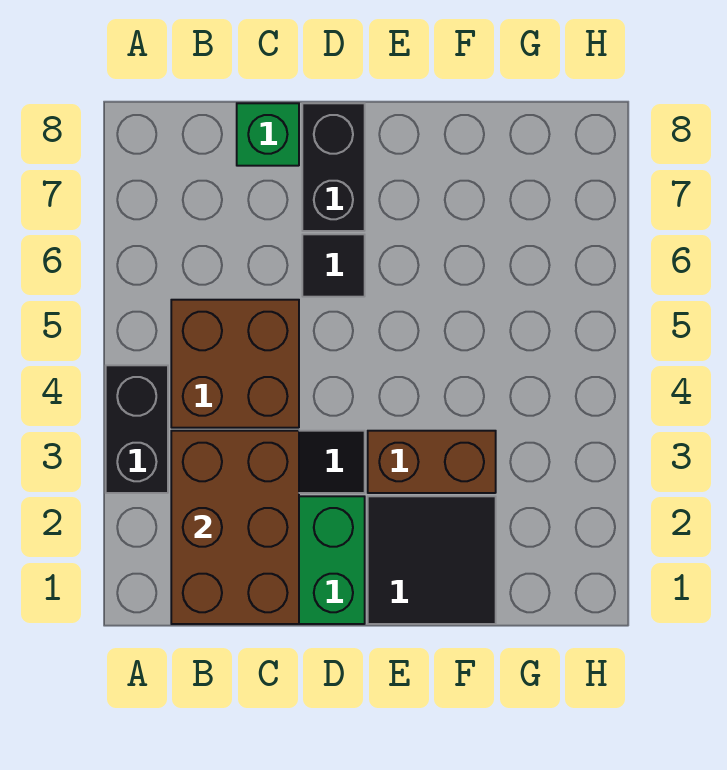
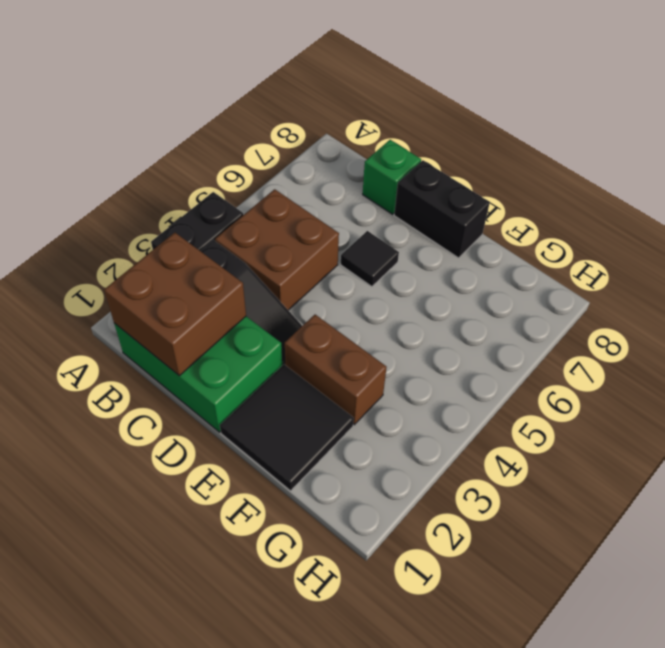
brown brick B1:C3 level 2 -> brown brick B1:C2 level 2
black brick D7:D8 level 1 -> black brick D8:E8 level 1

